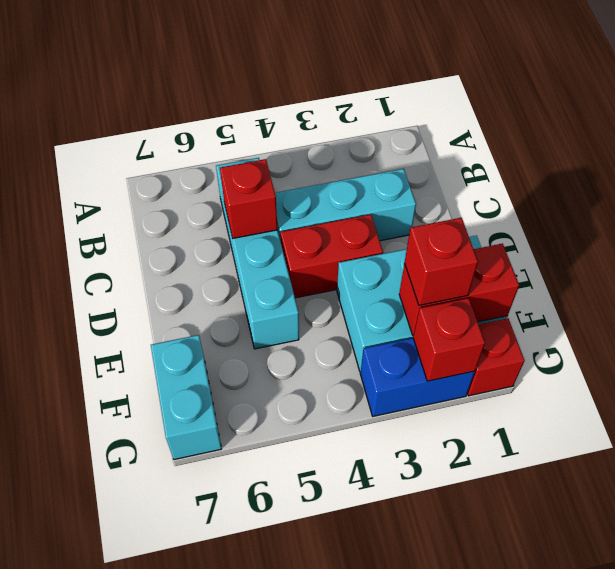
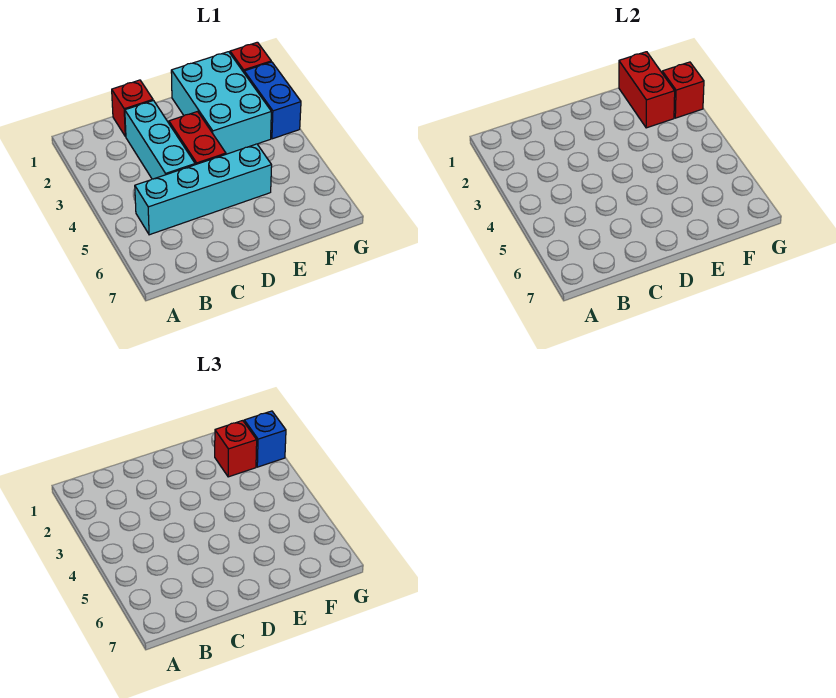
red brick C5 level 2 -> red brick C1 level 1
cyan brick F7:G7 level 1 -> none
none -> blue brick G2 level 3

